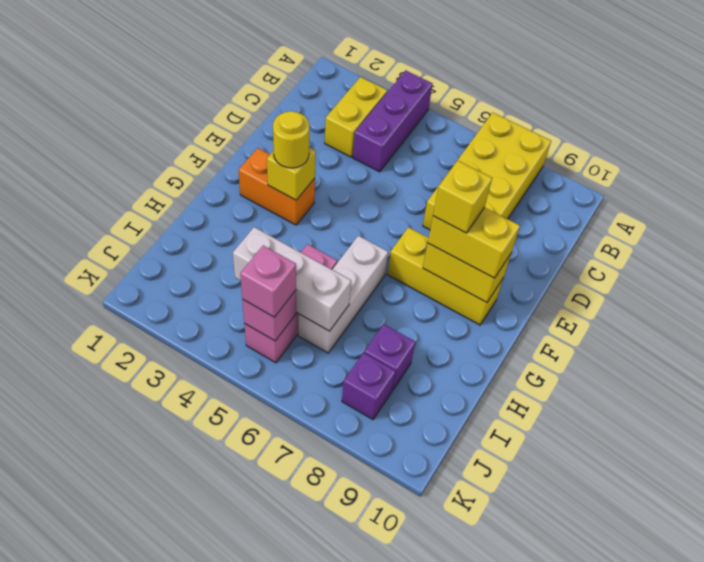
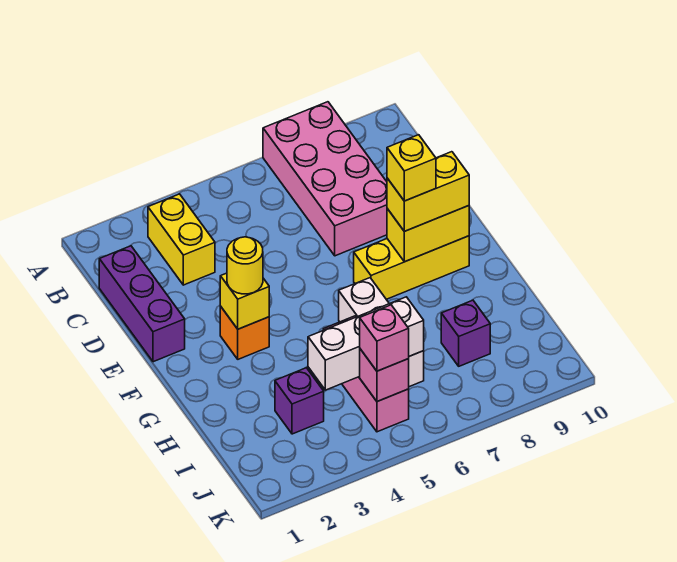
purple brick A4:C4 level 1 -> purple brick C1:E1 level 1
yellow brick A7:D8 level 1 -> pink brick A7:D8 level 1
orange brick F2:F3 level 1 -> orange brick F3 level 1
purple brick J8 level 1 -> purple brick I3 level 1

